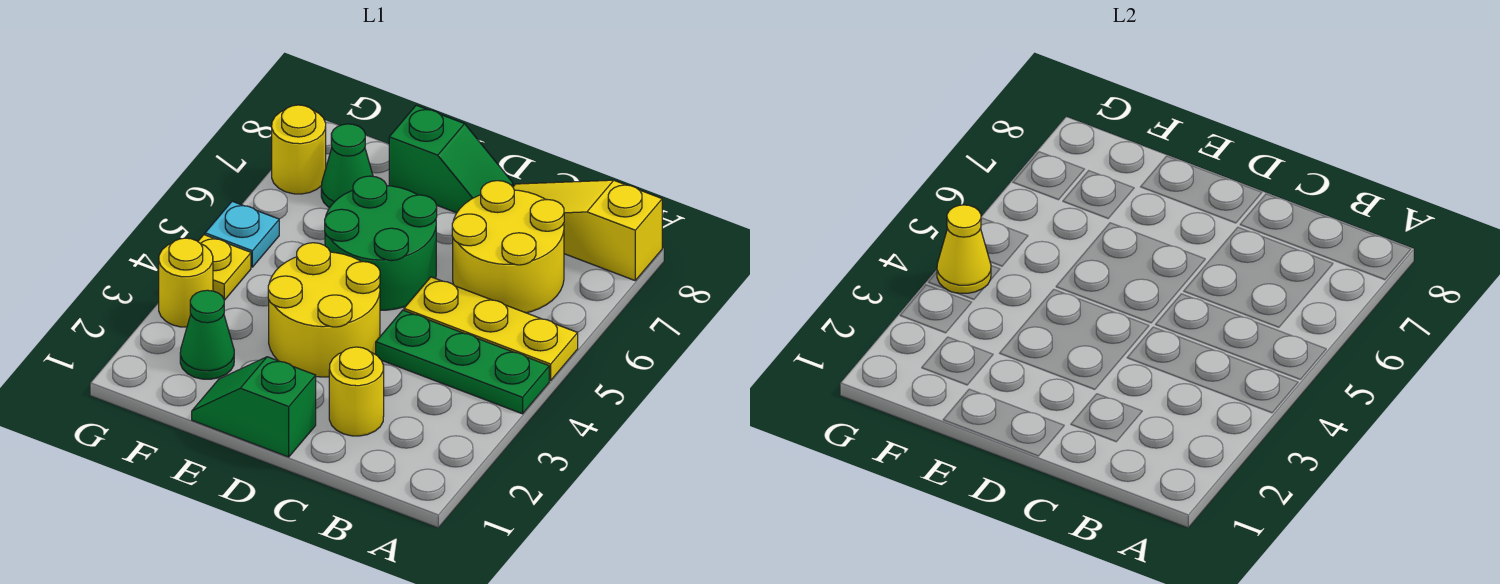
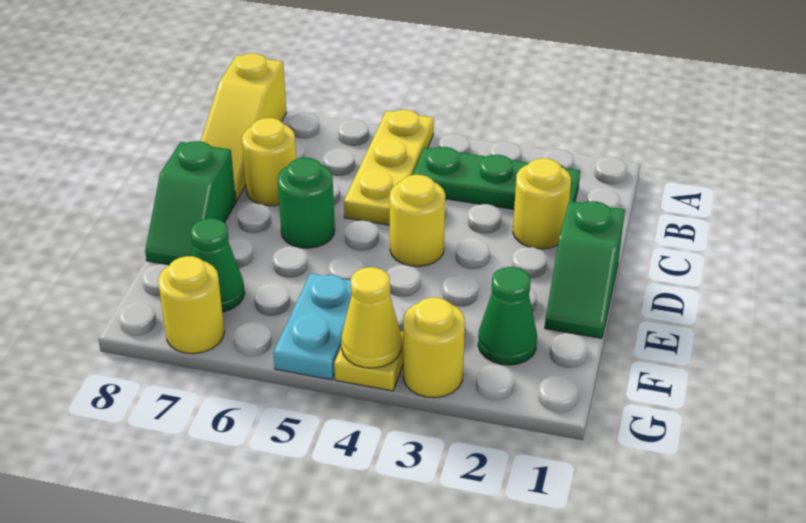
green plate A4:C4 level 1 -> green plate B2:B4 level 1
yellow round brick B6:C7 level 1 -> yellow round brick C7 level 1
yellow round brick D3:E4 level 1 -> yellow round brick D4 level 1
green round brick D5:E6 level 1 -> green round brick D6 level 1
green slope D8:E8 level 1 top E -> green slope D8:E8 level 1 top D
cyan plate G5 level 1 -> cyan plate F5:G5 level 1

